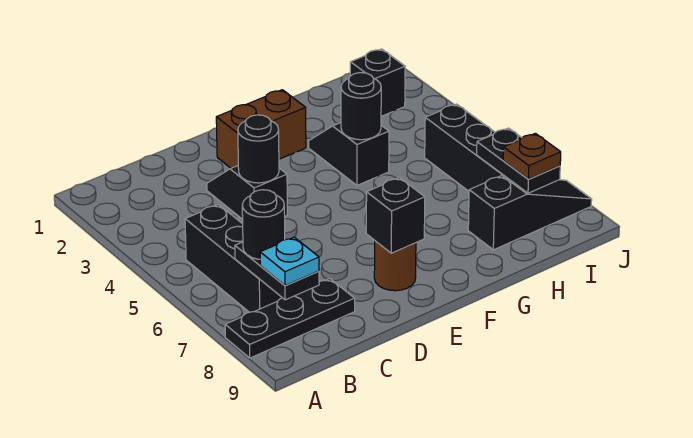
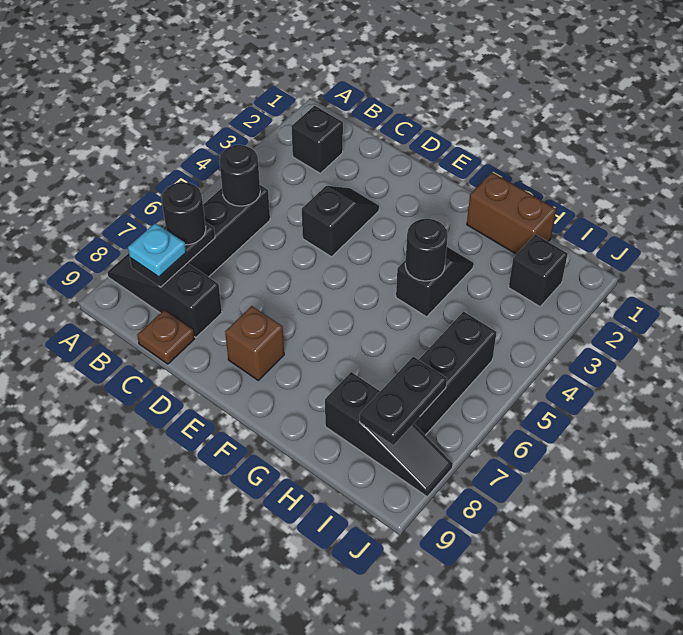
black plate A8:C8 level 1 -> black slope A8:C8 level 1 top C
black round brick D4 level 2 -> black round brick B5 level 2
brown brick E2:F2 level 1 -> brown brick G1:H1 level 1
brown round brick E8 level 1 -> brown brick E8 level 1
black brick E8 level 2 -> black brick B2 level 1
brown plate I8 level 3 -> brown plate C9 level 1

